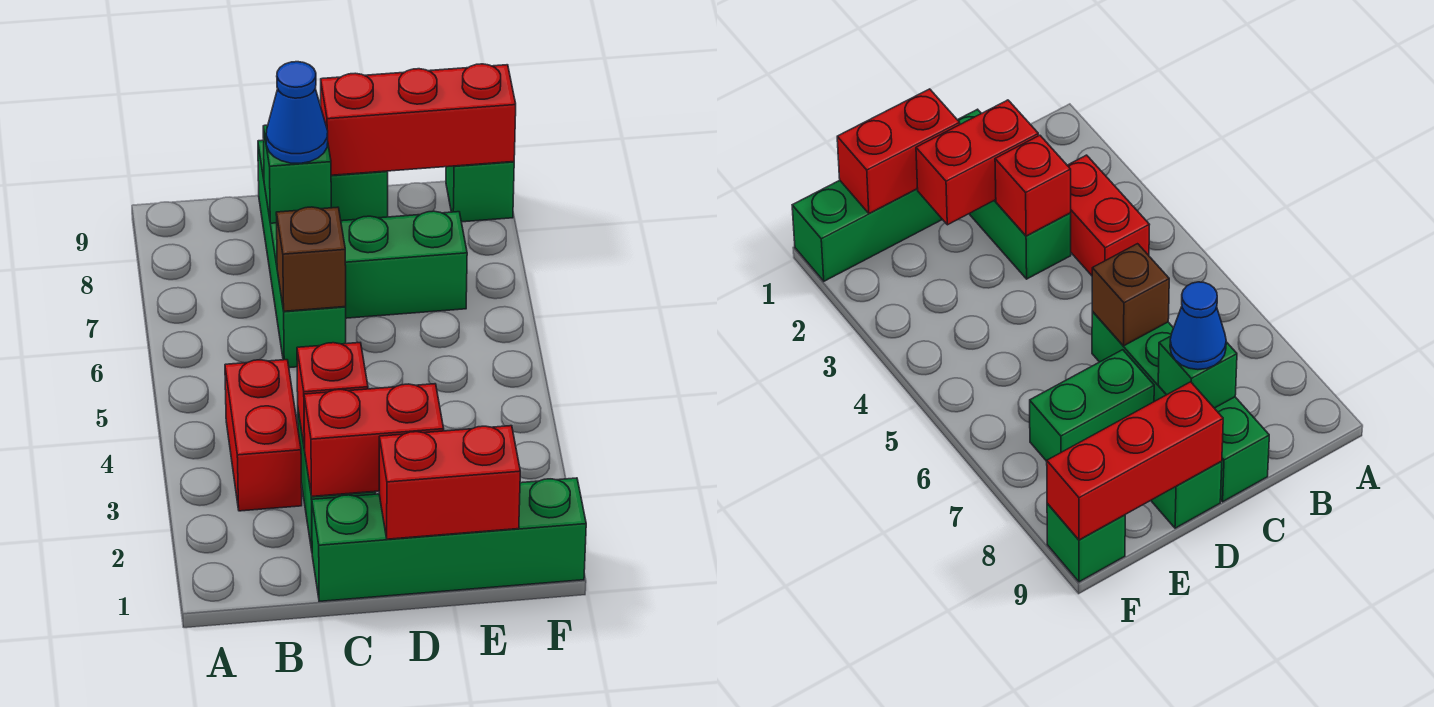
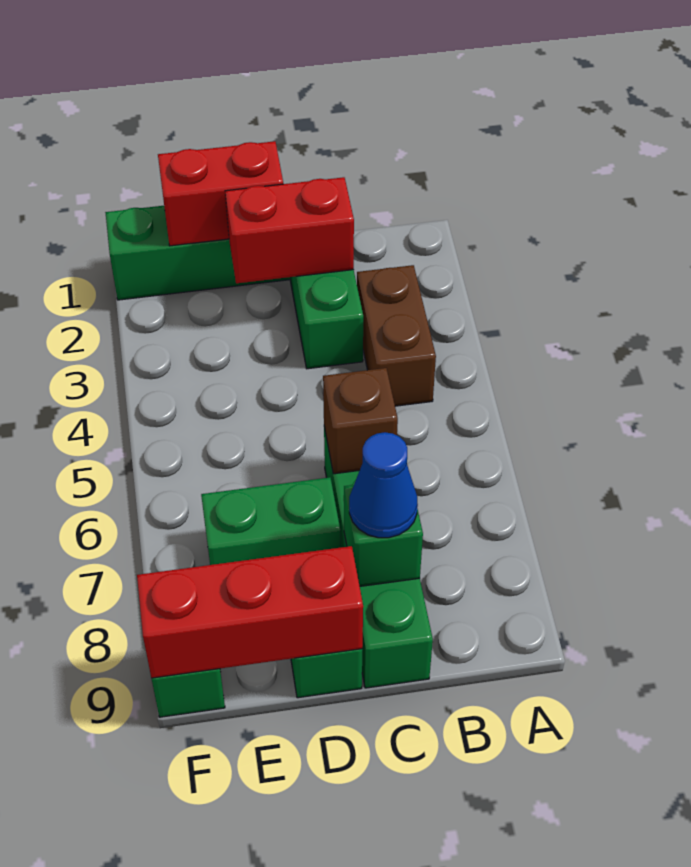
red brick B3:B4 level 1 -> brown brick B3:B4 level 1
red brick C3 level 2 -> none

